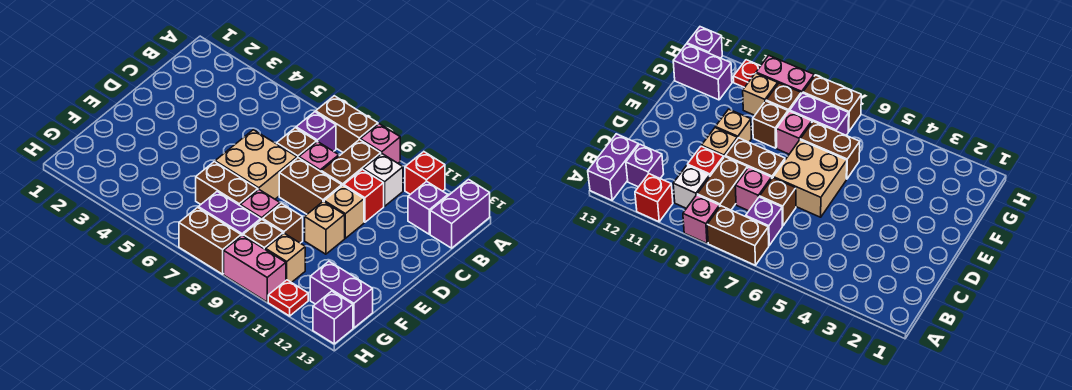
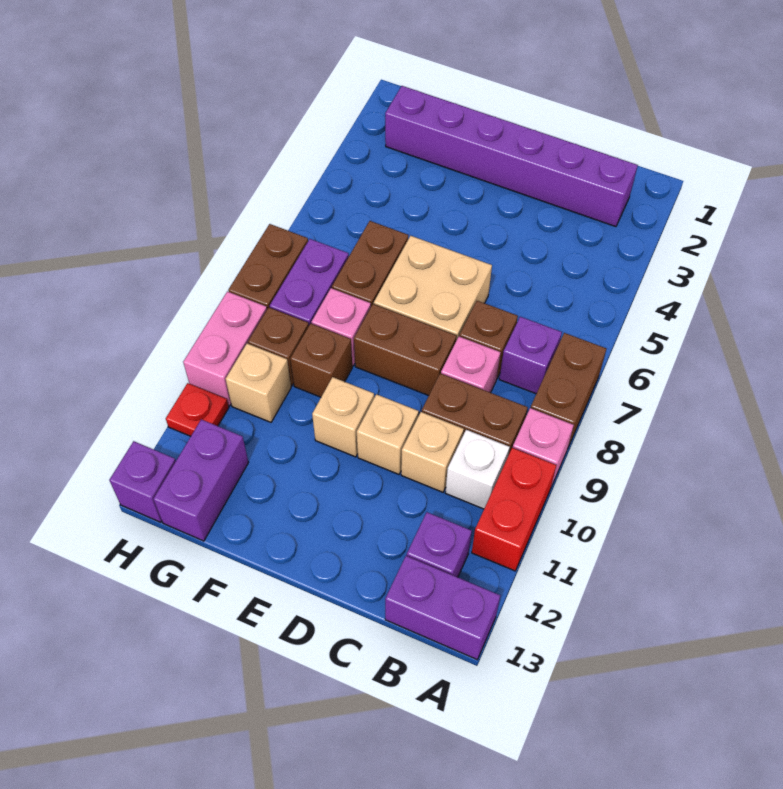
red brick A11 level 1 -> red brick A10:A11 level 1
none -> purple brick B2:G2 level 1
red brick C10 level 1 -> tan brick C10 level 1
brown brick D8:D9 level 1 -> brown brick D8:E8 level 1

